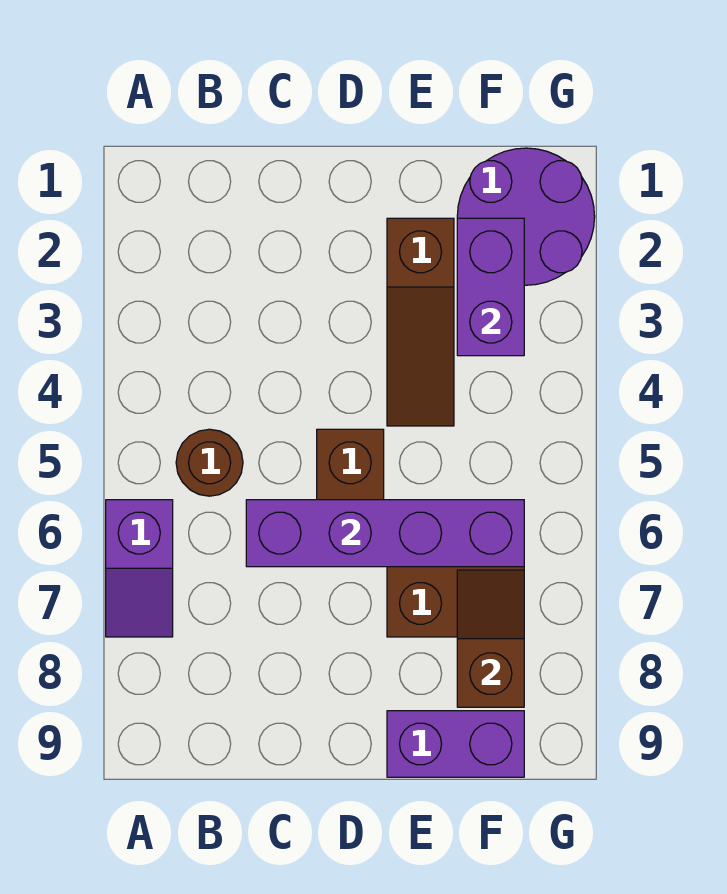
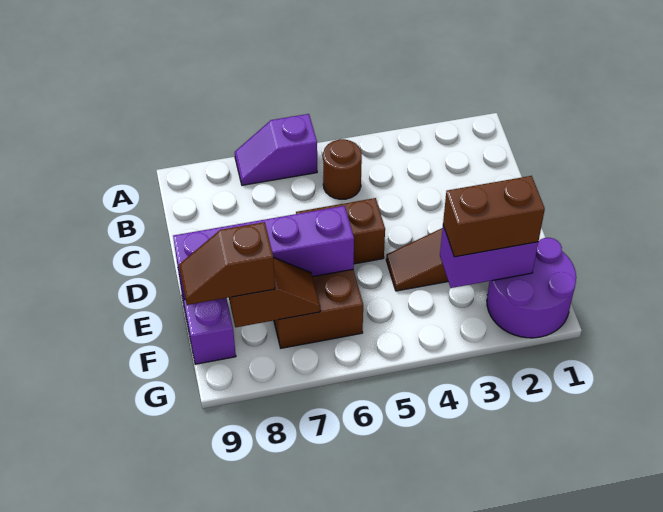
purple brick C6:F6 level 2 -> purple brick E6:E9 level 2
none -> brown brick F2:F3 level 3
none -> brown slope F8:F9 level 3 top 8

